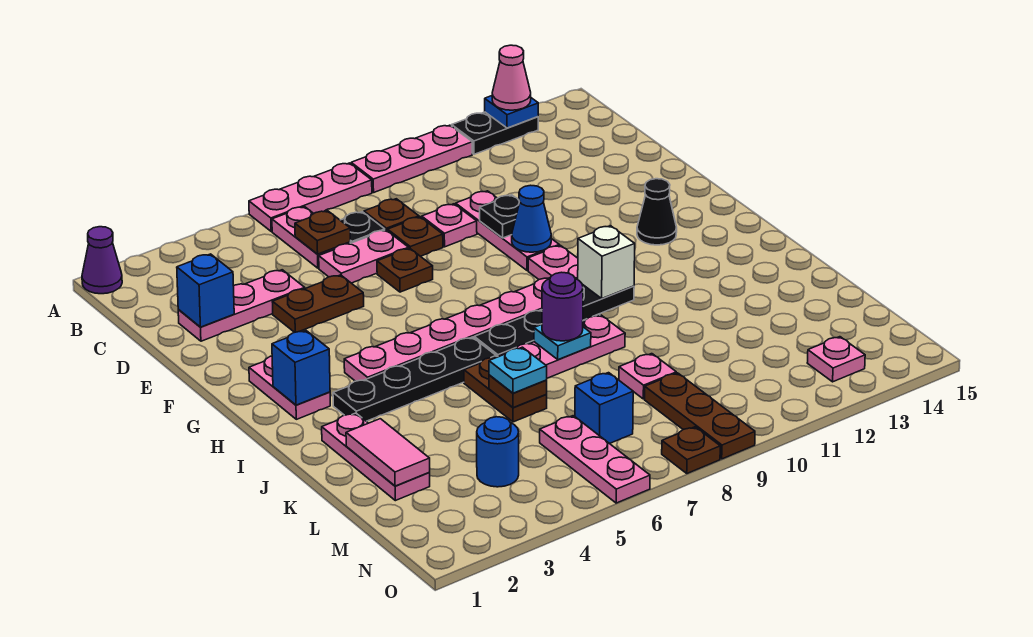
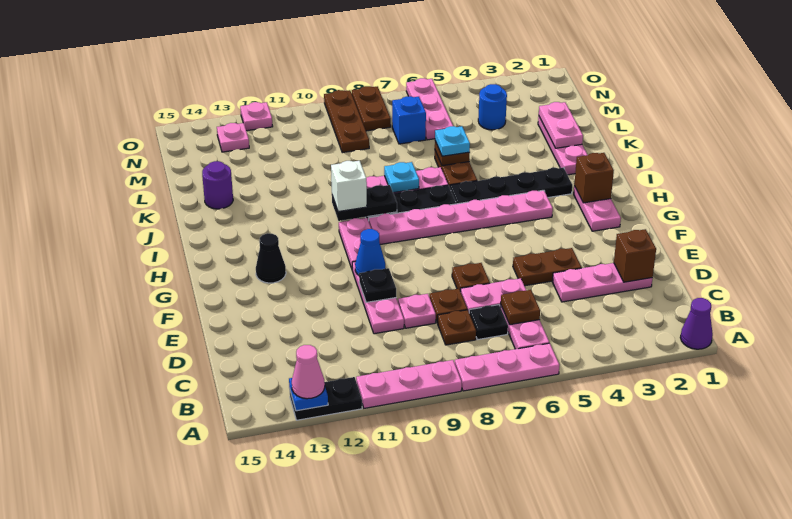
blue brick D2 level 2 -> brown brick D2 level 2
blue brick H2 level 2 -> brown brick H2 level 2
purple round brick J8 level 3 -> purple round brick K14 level 1
pink tile K2:L2 level 2 -> pink plate K2:L2 level 2
pink plate L9 level 1 -> pink plate O12 level 1
brown plate O8 level 1 -> brown plate N8:O8 level 1

